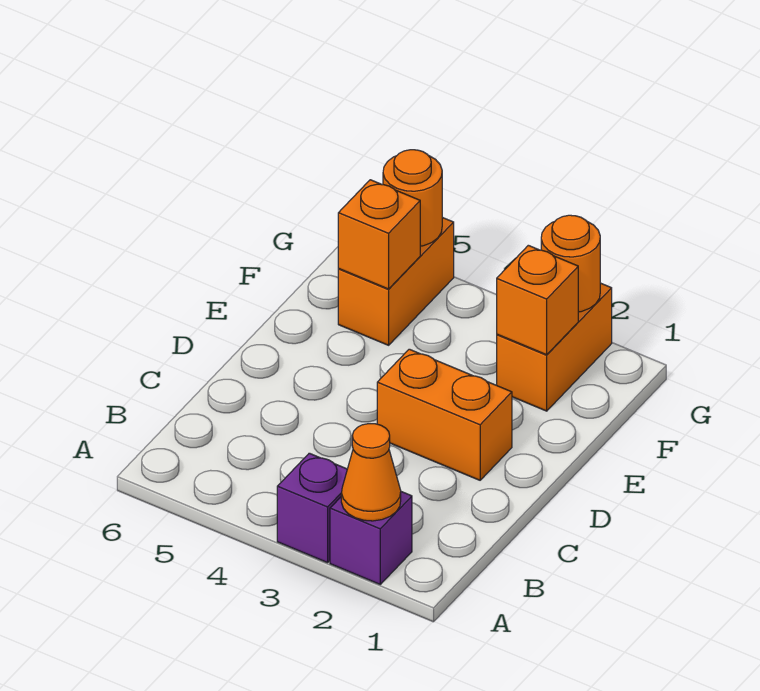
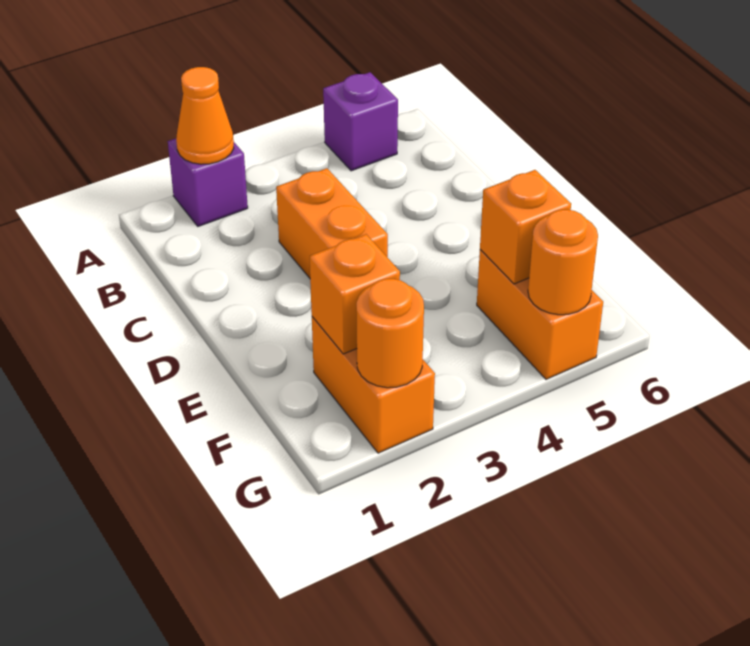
purple brick A3 level 1 -> purple brick A5 level 1
orange brick D2:D3 level 1 -> orange brick C3:D3 level 1

